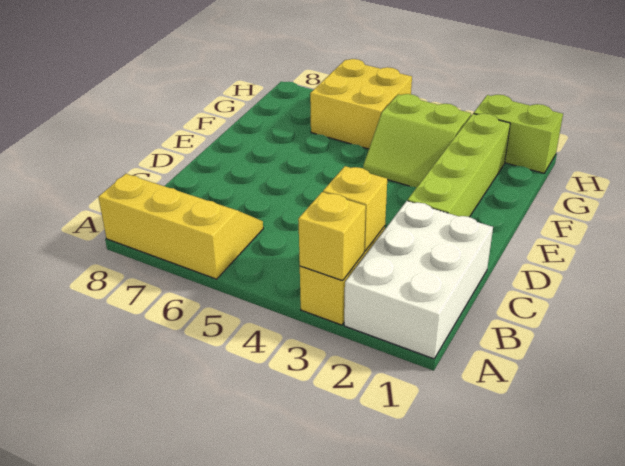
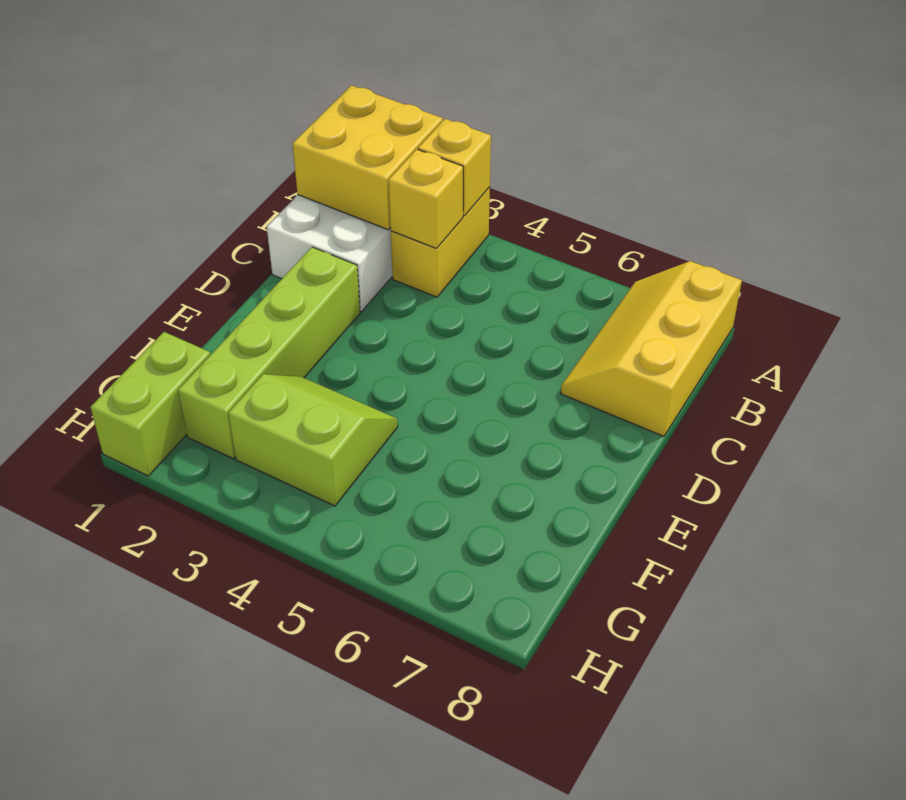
yellow slope A6:B8 level 1 top A -> yellow slope A7:C8 level 1 top 8
yellow brick G5:H6 level 1 -> yellow brick A1:B2 level 2
lime brick H1:H2 level 1 -> lime brick G1:H1 level 1

